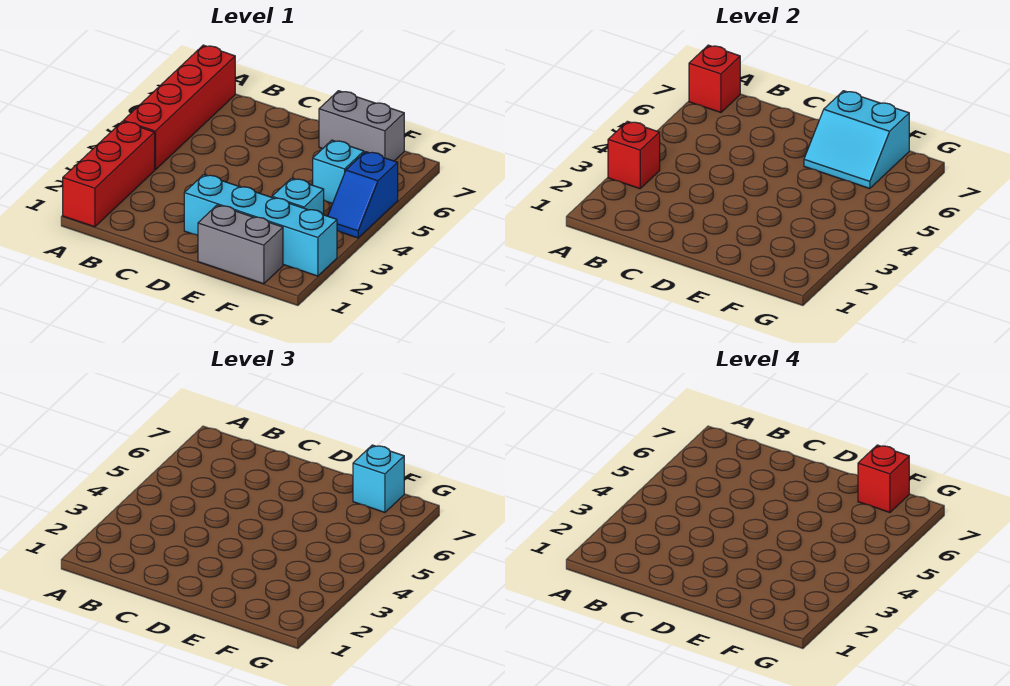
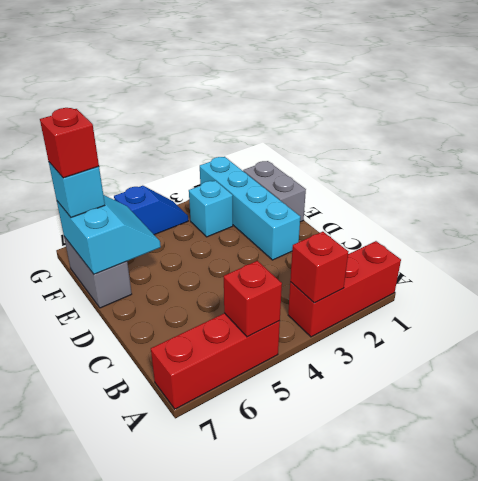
red brick A4:A7 level 1 -> red brick A5:A7 level 1
red brick A7 level 2 -> red brick A5 level 2
cyan brick F5 level 1 -> none

